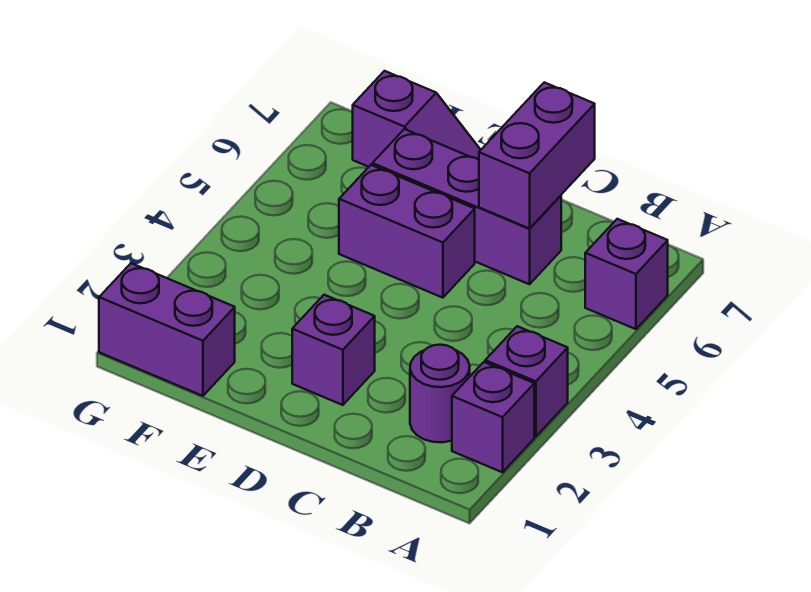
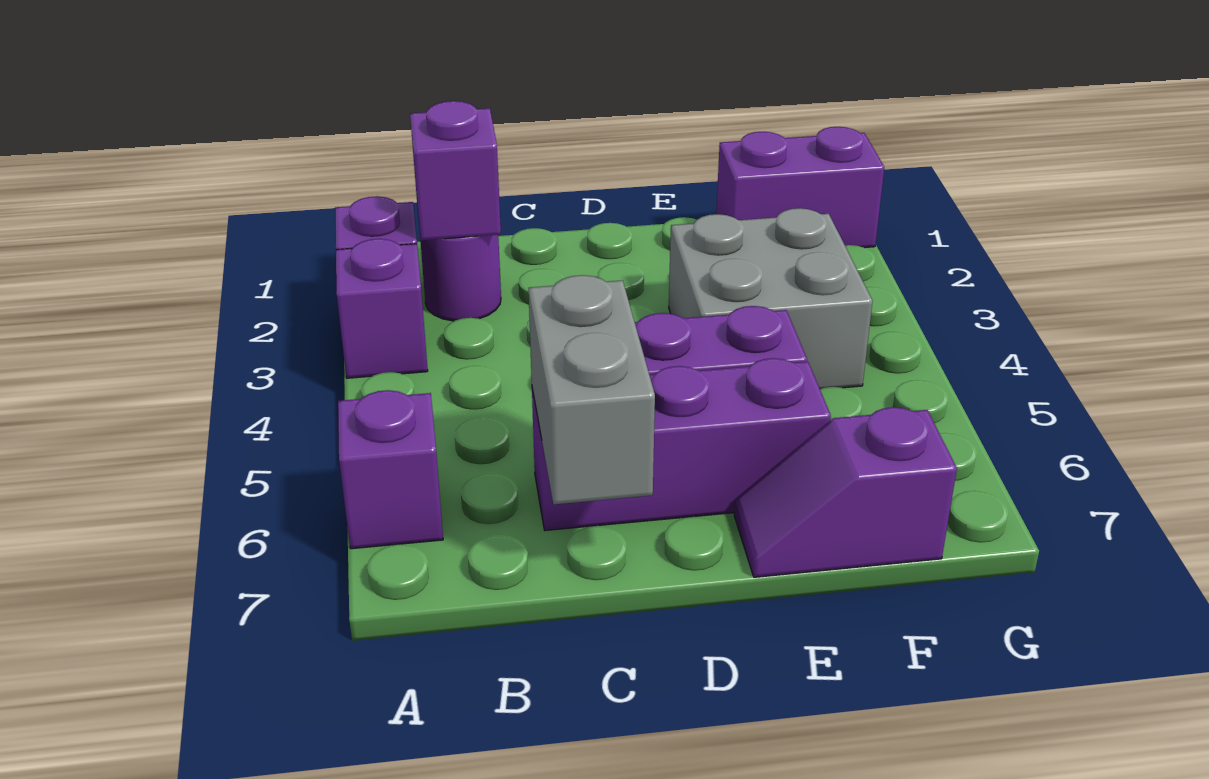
purple brick C6:C7 level 2 -> grey brick C6:C7 level 2
purple brick D2 level 1 -> purple brick B2 level 2
none -> grey brick E3:F4 level 1

